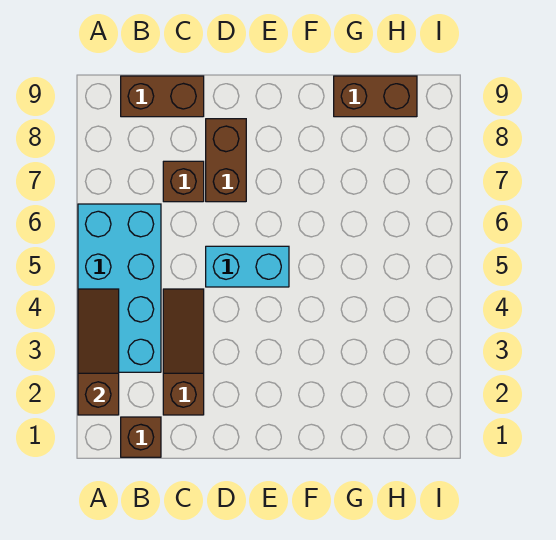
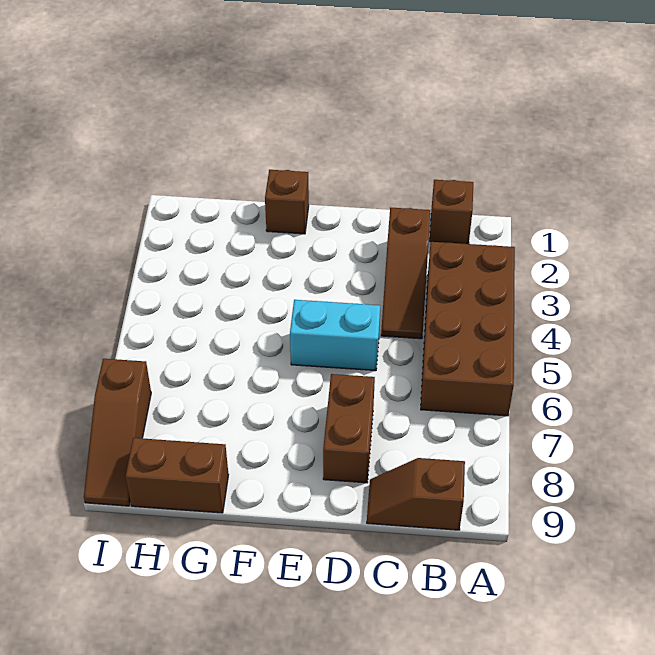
brown slope A2:A4 level 2 top 2 -> brown slope I7:I9 level 1 top 7
cyan brick A3:B6 level 1 -> brown brick A3:B6 level 1
brown brick B9:C9 level 1 -> brown slope B9:C9 level 1 top B
brown brick C7 level 1 -> brown brick F1 level 1

